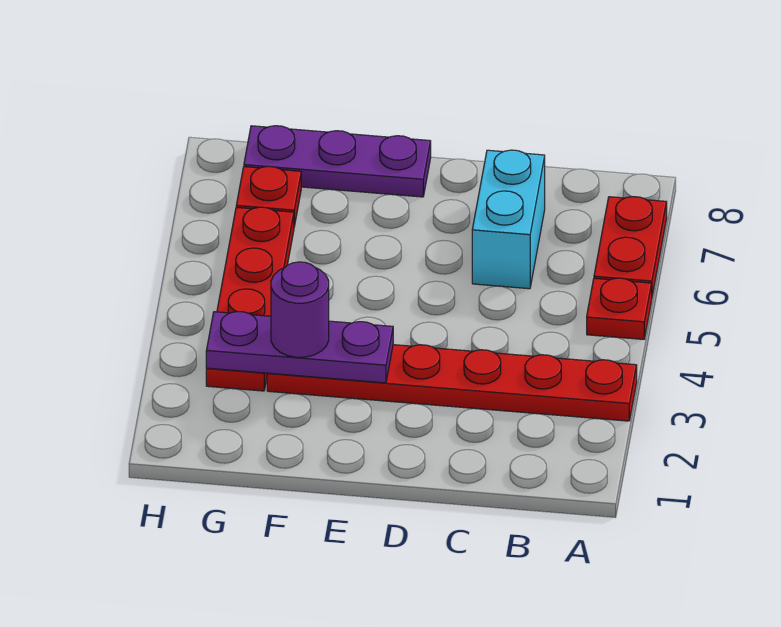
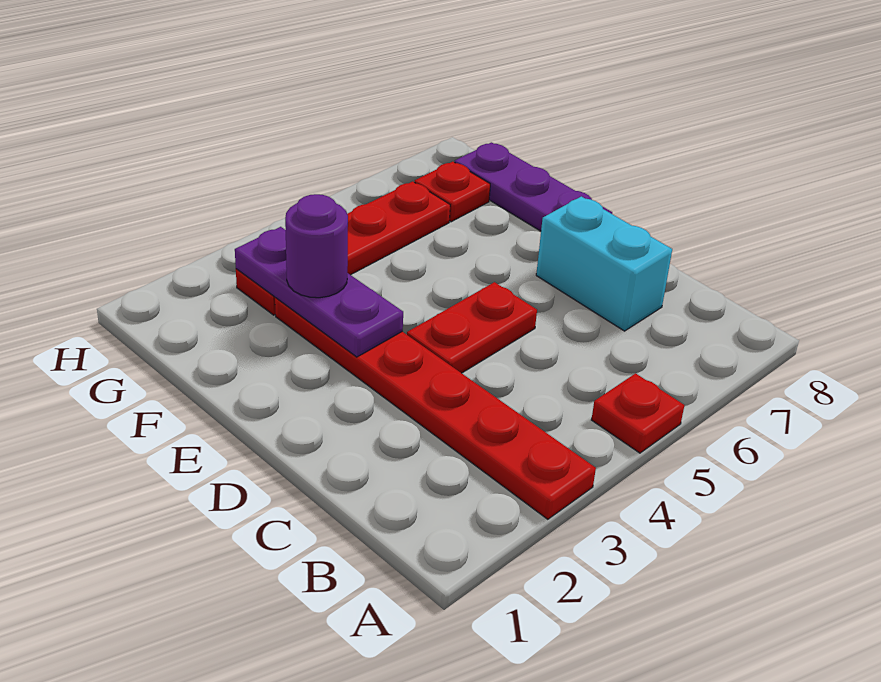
red plate A6:A7 level 1 -> red plate D4:D5 level 1
cyan brick C6:C7 level 1 -> cyan brick C7:D7 level 1

